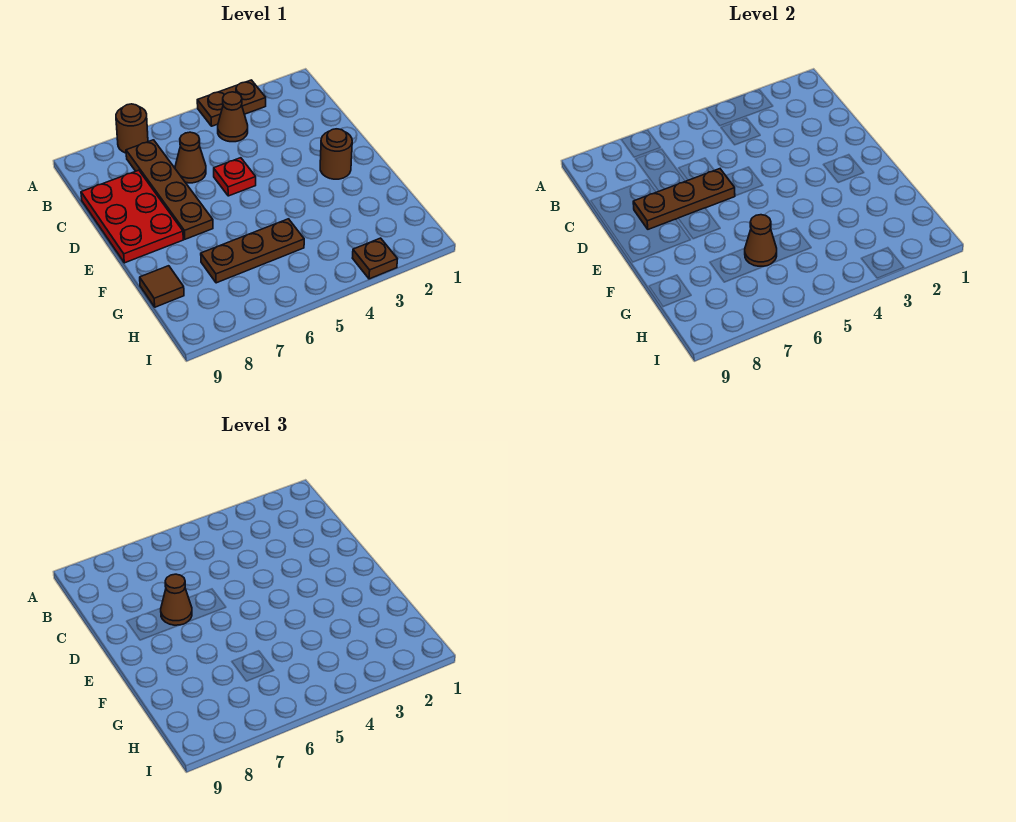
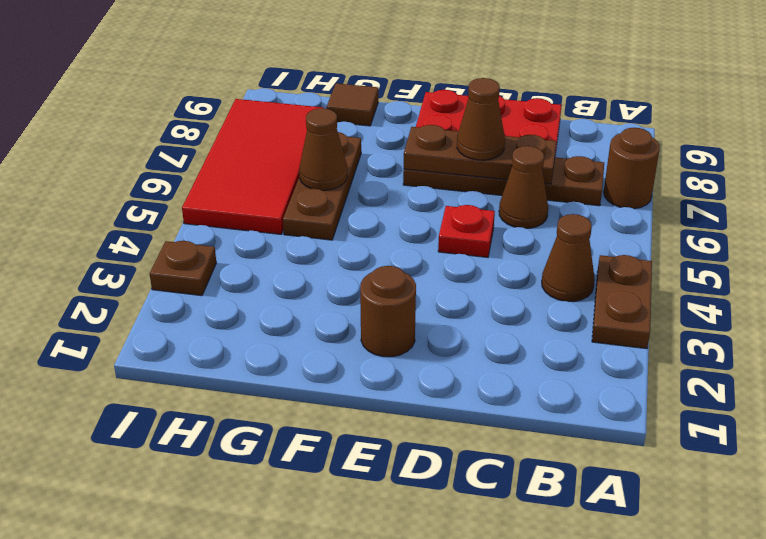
brown plate D6:D8 level 2 -> brown plate C7:E7 level 2
none -> red tile H5:I8 level 1

